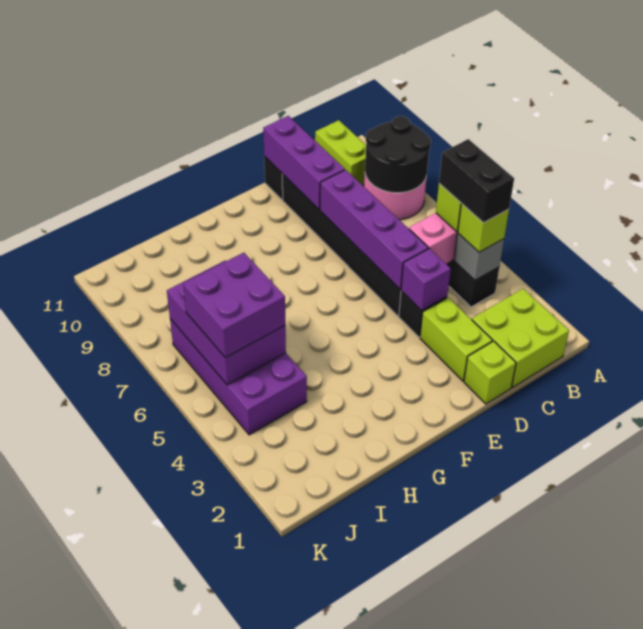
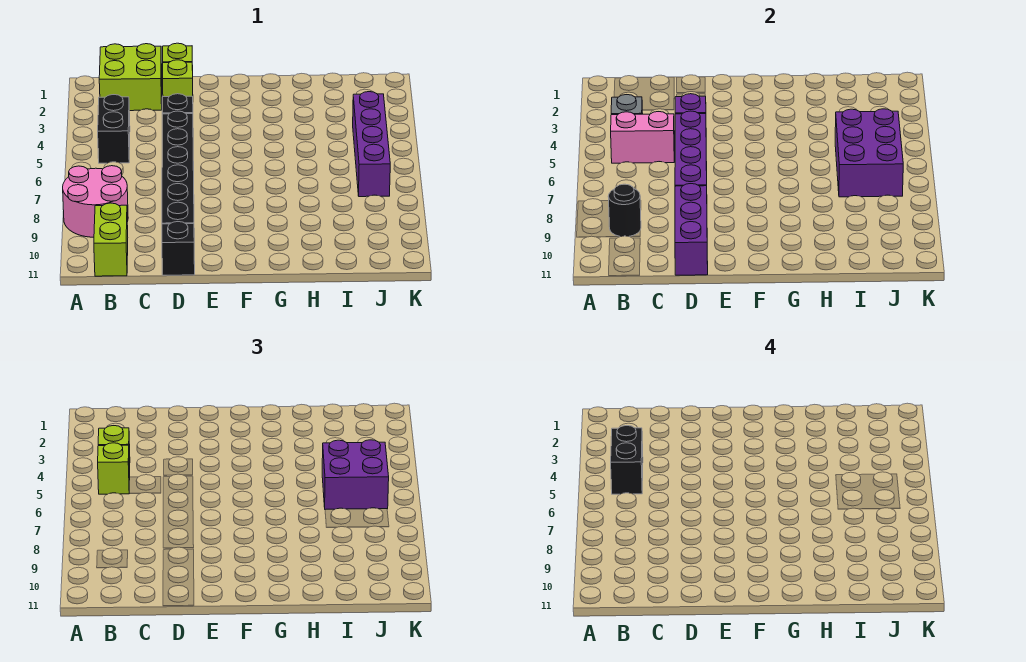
black round brick A8:B9 level 2 -> black round brick B9 level 2
lime brick D2:D3 level 1 -> lime brick D2 level 1
purple brick I4:J7 level 1 -> purple brick J4:J7 level 1

